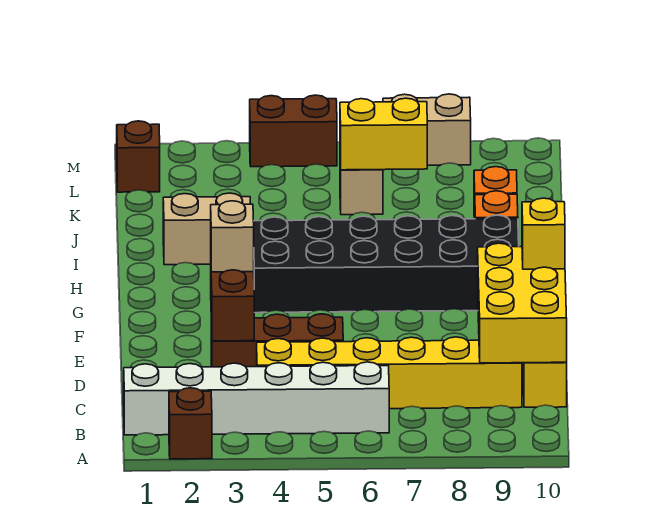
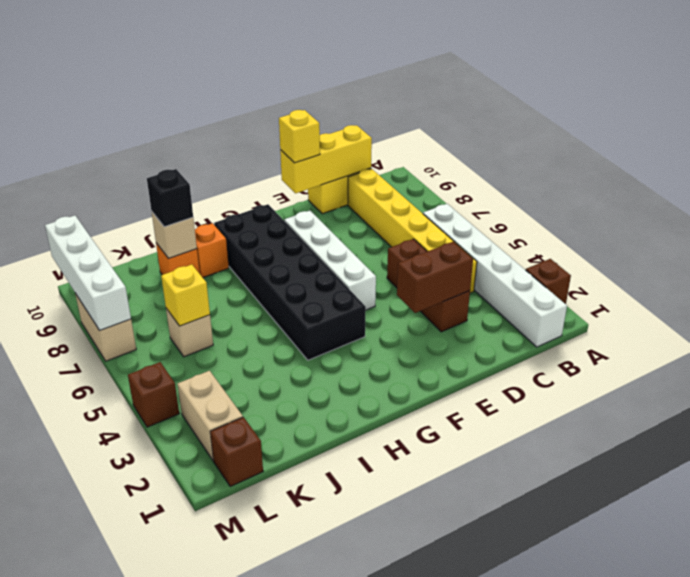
yellow brick C9:E10 level 2 -> yellow brick C10:E10 level 2
tan brick E3 level 3 -> tan brick J9 level 2
none -> white brick F5:F8 level 1
tan brick I2:I3 level 1 -> tan brick L2:L3 level 1
none -> black brick J9 level 3
yellow brick K6:K7 level 2 -> yellow brick K6 level 2
brown brick M4:M5 level 1 -> brown brick M4 level 1
none -> white brick M7:M10 level 2

